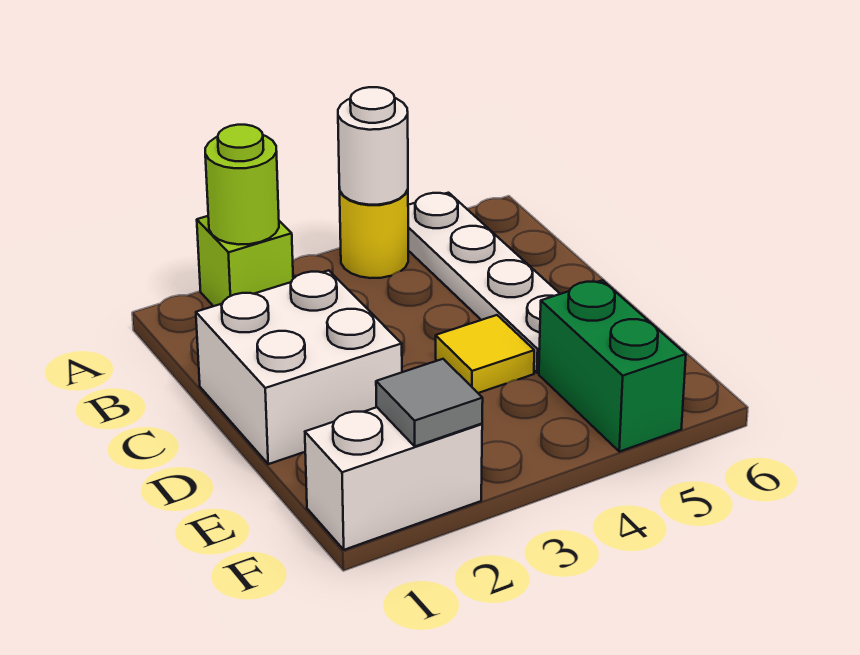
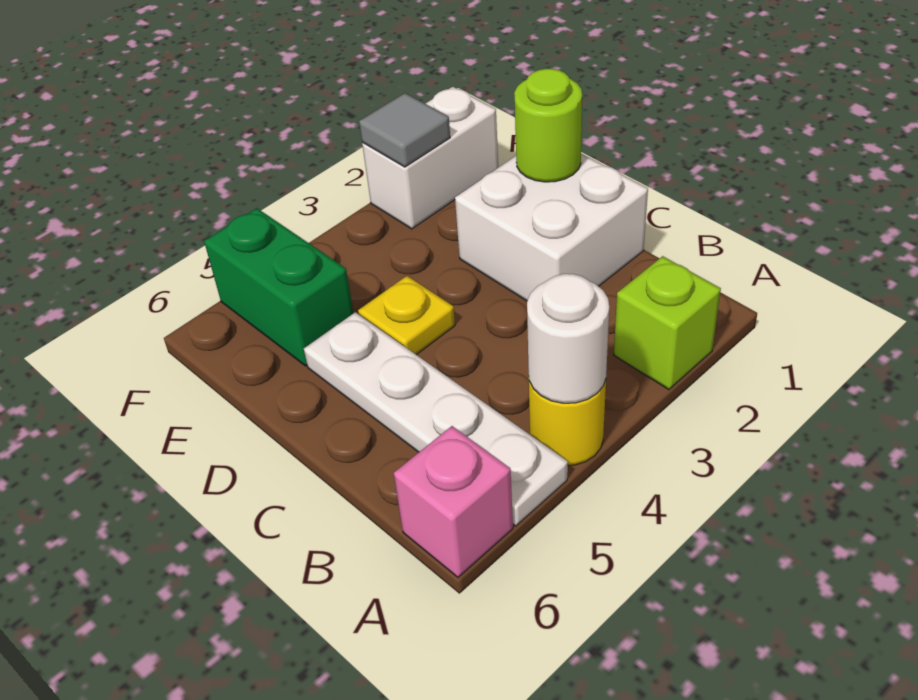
lime round brick A2 level 2 -> lime round brick D1 level 2
none -> pink brick A6 level 1
yellow tile D4 level 1 -> yellow plate D4 level 1

